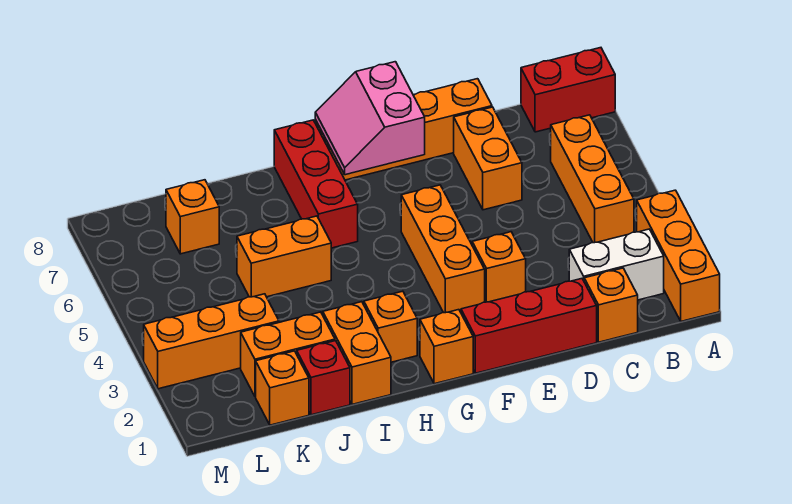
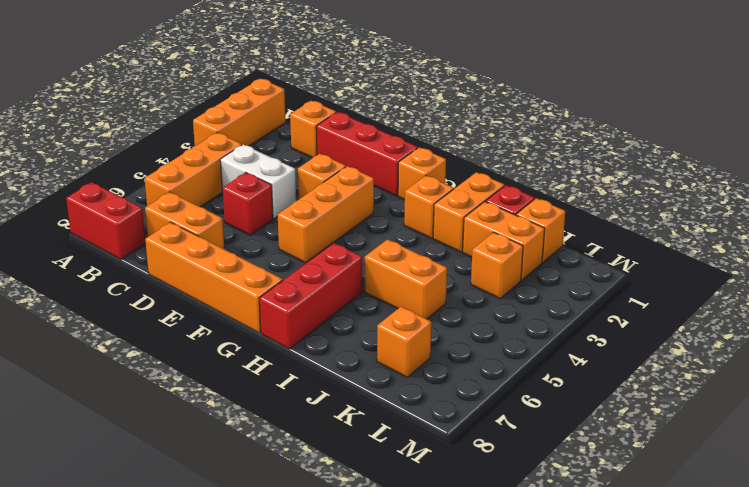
white brick B2:C2 level 1 -> white brick C4:D4 level 1
none -> red brick D5 level 1
orange brick D6:D7 level 1 -> orange brick C7:D7 level 1
pink slope F7:G8 level 2 top F -> none
orange brick K3:M3 level 1 -> orange brick K3 level 1

